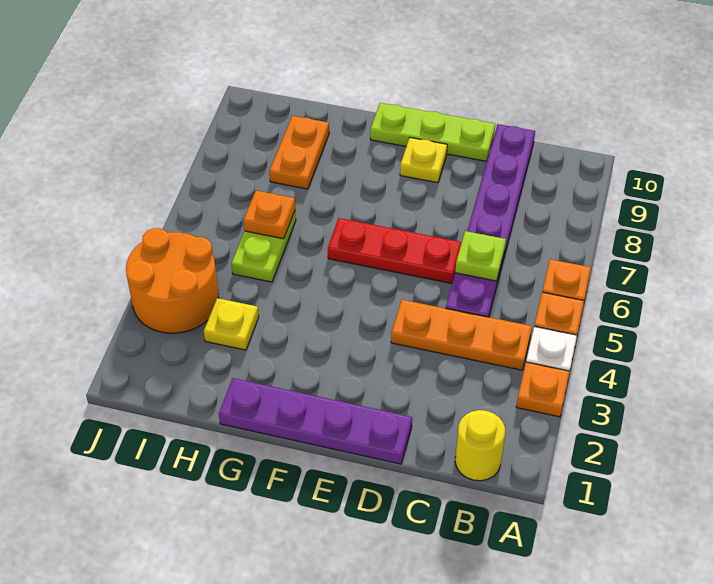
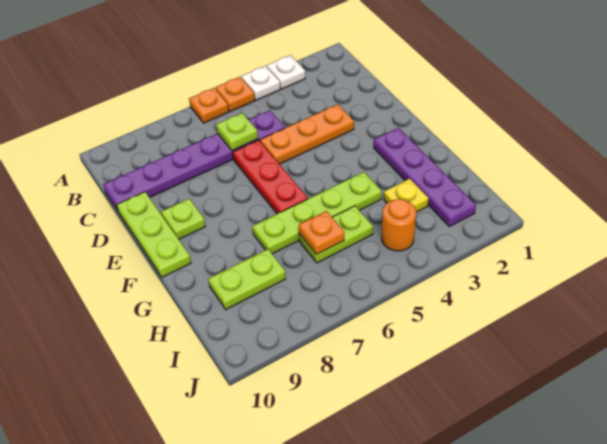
orange plate A3 level 1 -> white plate A3 level 1
yellow round brick B1 level 1 -> none
orange plate B4:D4 level 1 -> orange plate D3:D5 level 1
purple plate D1:G1 level 1 -> purple plate F2:I2 level 1
yellow plate E9 level 1 -> lime plate E9 level 1
none -> lime plate G4:G7 level 1
orange plate H8:H9 level 1 -> lime plate H8:H9 level 1
orange round brick I3:J4 level 1 -> orange round brick I4 level 1

